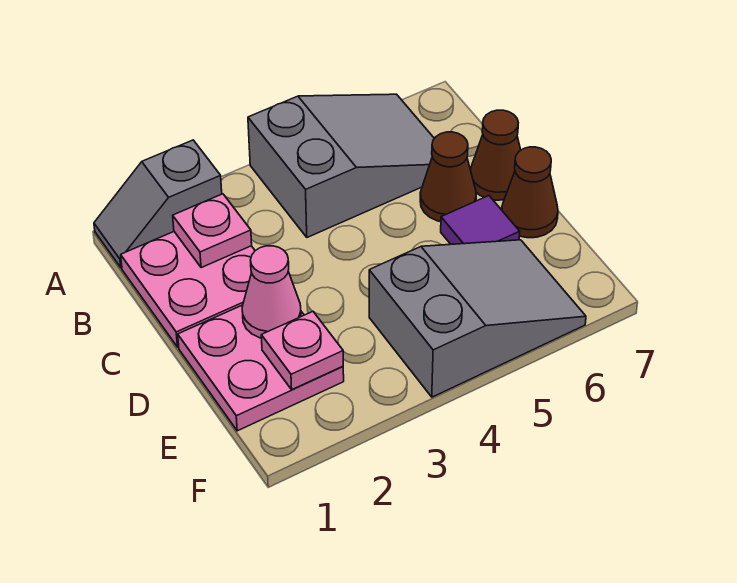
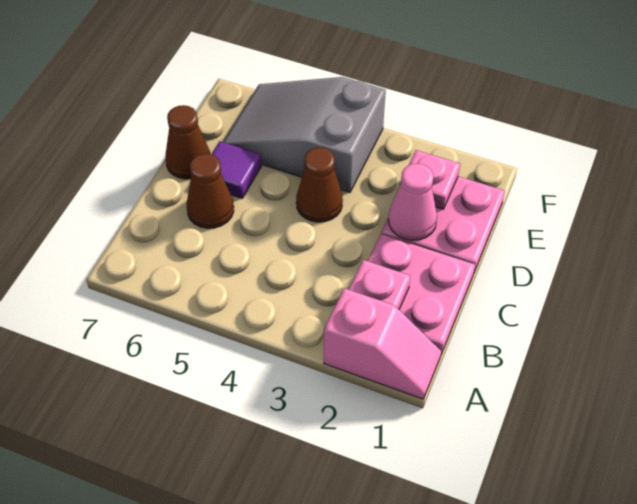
grey slope A1:A2 level 1 top 2 -> pink slope A1:A2 level 1 top 2
grey slope A4:B6 level 1 top 4 -> none
brown cone C7 level 1 -> brown cone D4 level 1

